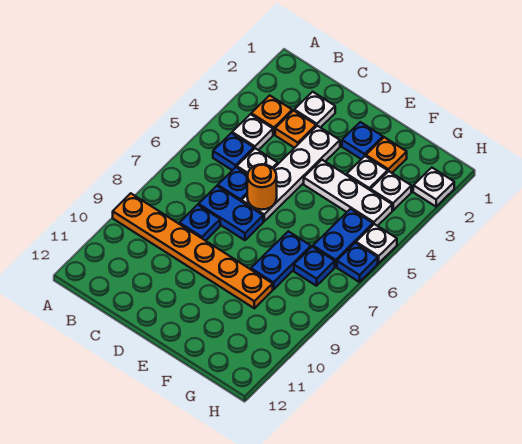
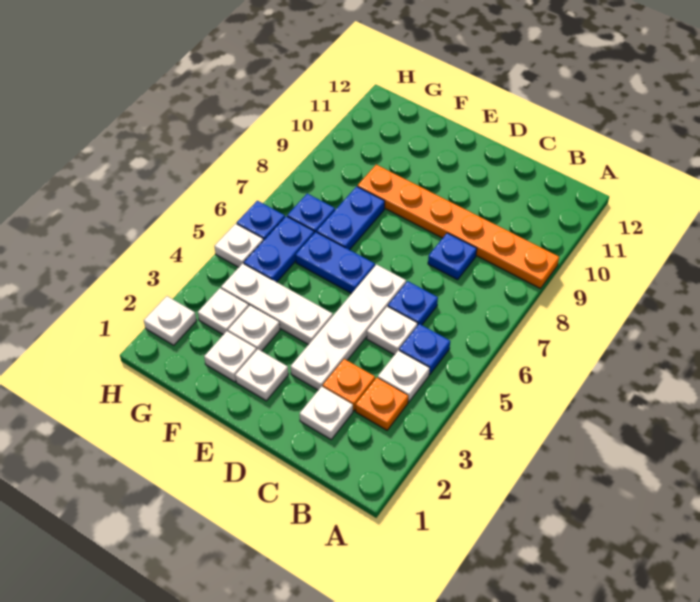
blue plate C7:D7 level 1 -> blue plate E6:F6 level 1
orange round brick D6 level 2 -> none
blue plate E2 level 1 -> white plate E2 level 1
orange plate F2 level 1 -> white plate F2 level 1

